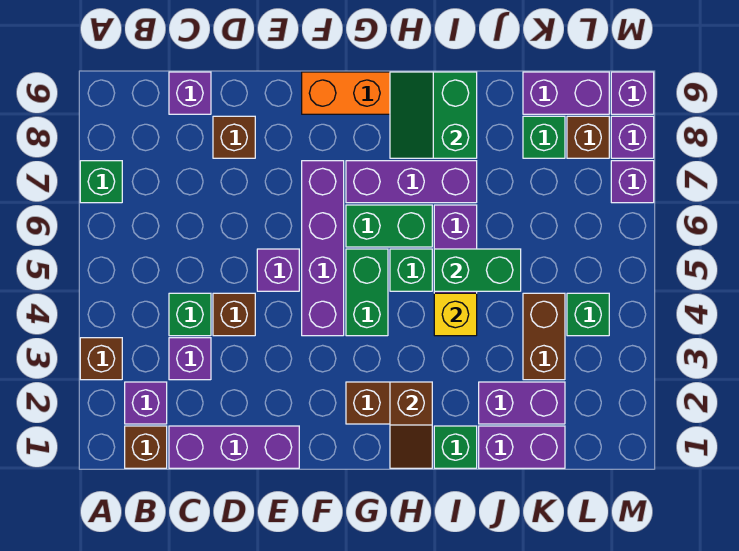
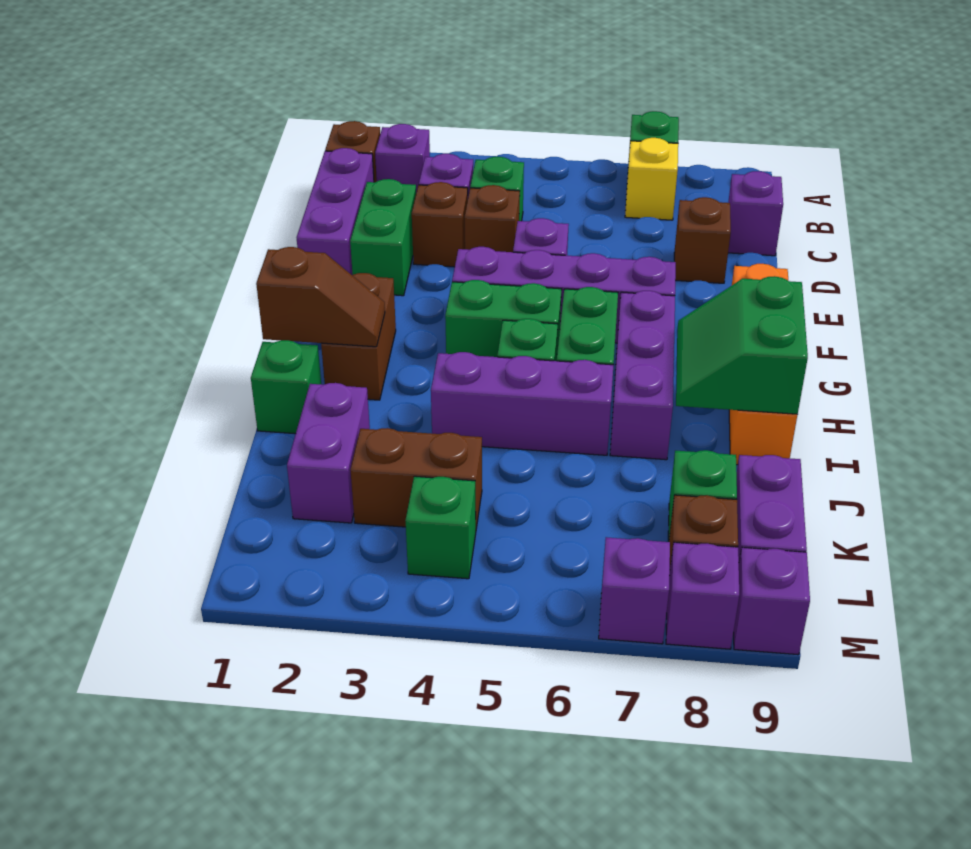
brown brick A3 level 1 -> brown brick D3 level 1
brown slope H1:H2 level 2 top 2 -> brown slope H1:H2 level 2 top 1
green slope H8:I9 level 2 top I -> green slope H8:I9 level 2 top 9
yellow brick I4 level 2 -> yellow brick B7 level 1
green brick I5:J5 level 2 -> green brick D2:E2 level 1
purple brick J1:K1 level 1 -> none

